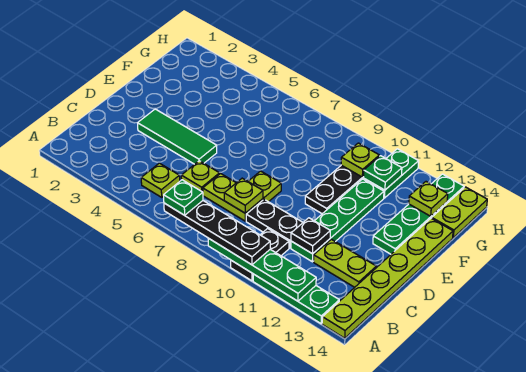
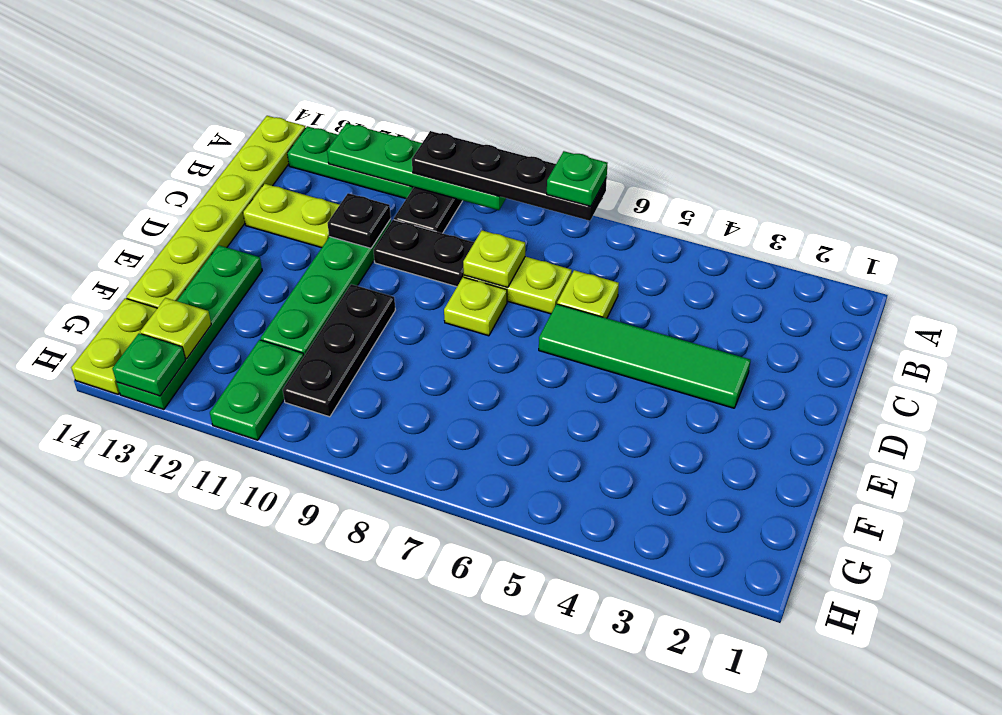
lime plate B5 level 1 -> none
green tile D3:D5 level 1 -> green tile D3:D6 level 1
lime plate G10 level 2 -> none
green plate G11 level 2 -> green plate H13 level 2

